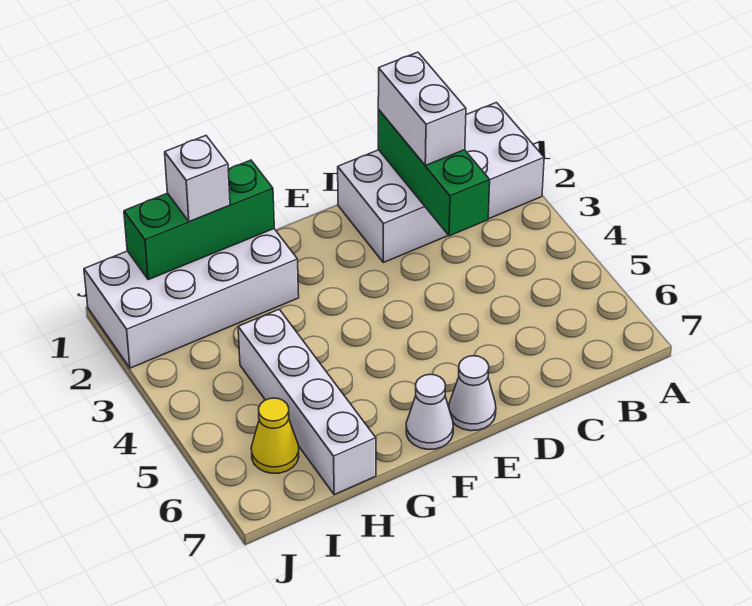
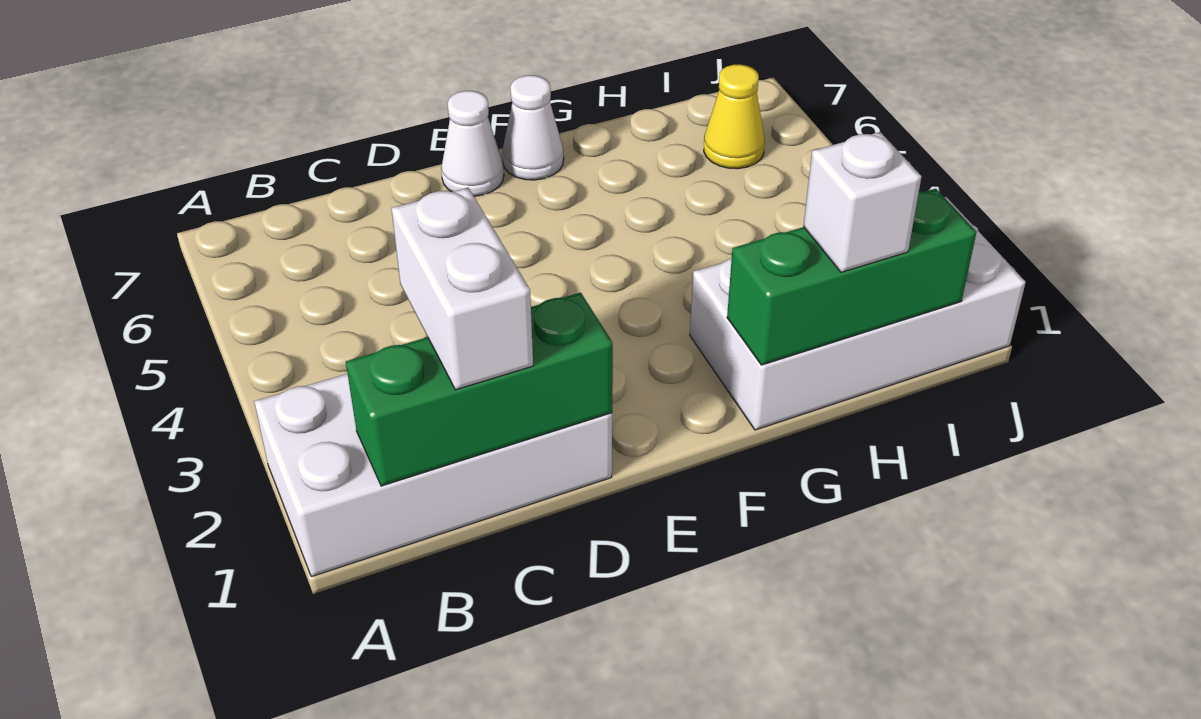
green brick C1:C3 level 2 -> green brick B1:D1 level 2
white brick H4:H7 level 1 -> none

